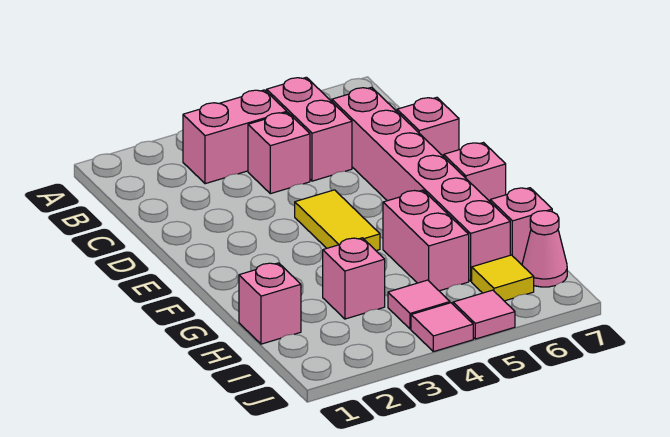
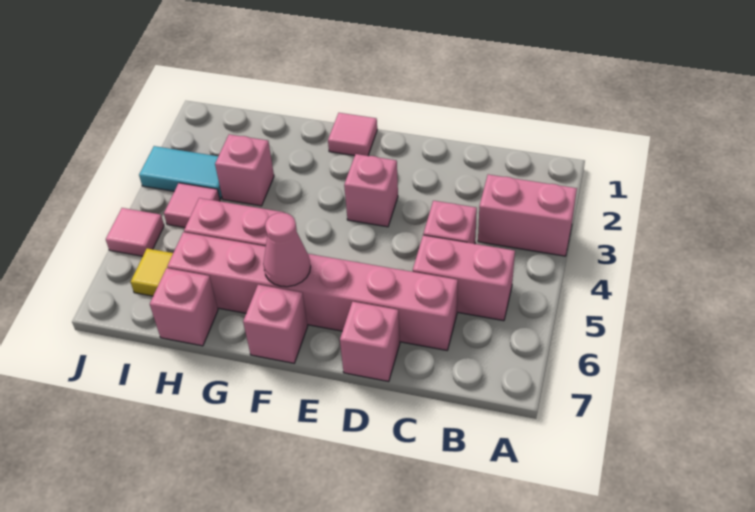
pink brick B3:B4 level 1 -> pink brick A3:B3 level 1
yellow tile E4:F4 level 1 -> none
pink brick H1 level 1 -> pink brick E3 level 1
none -> cyan tile I3:J3 level 1
pink cone I7 level 1 -> pink cone F6 level 2
pink tile J4 level 1 -> pink tile F1 level 1

